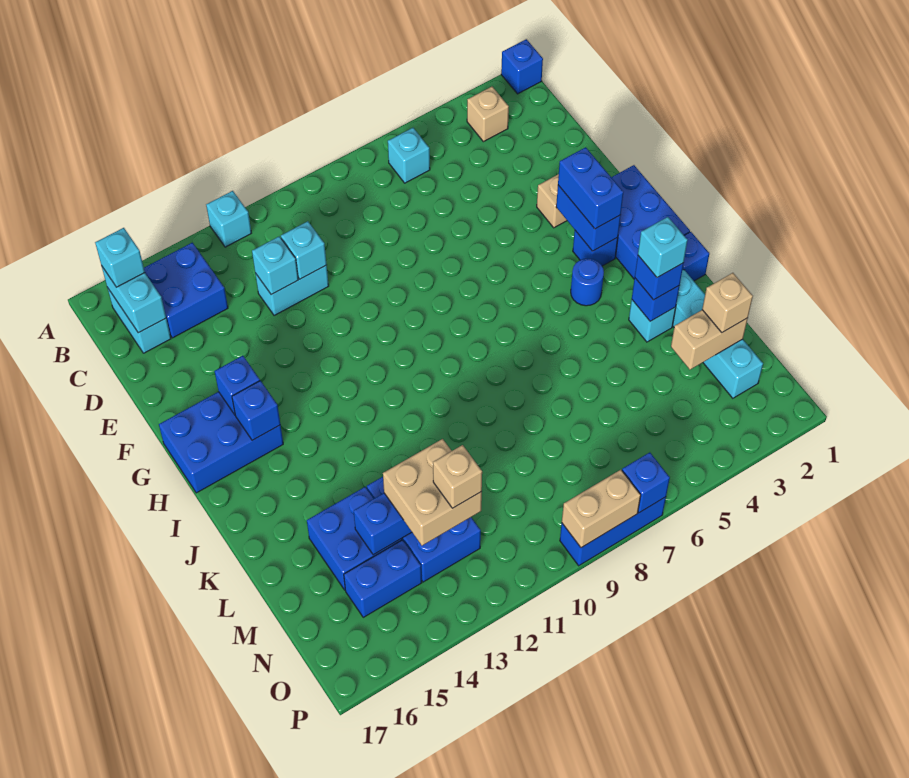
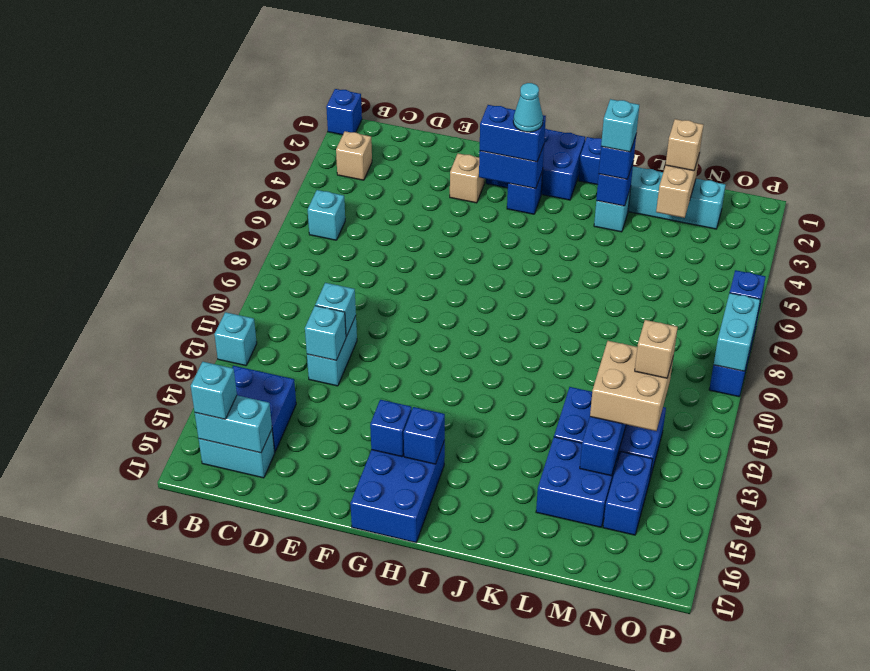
none -> cyan cone H3 level 4
blue round brick I4 level 1 -> none
tan brick P8:P9 level 2 -> cyan brick P8:P9 level 2

